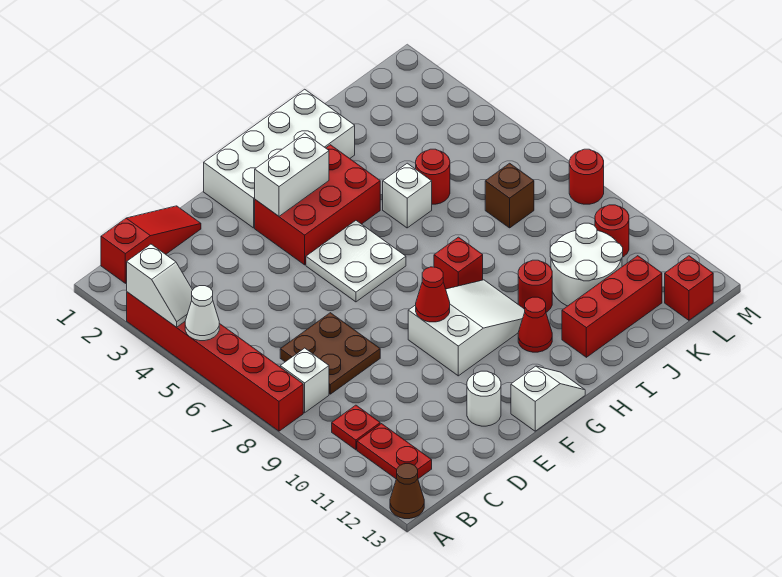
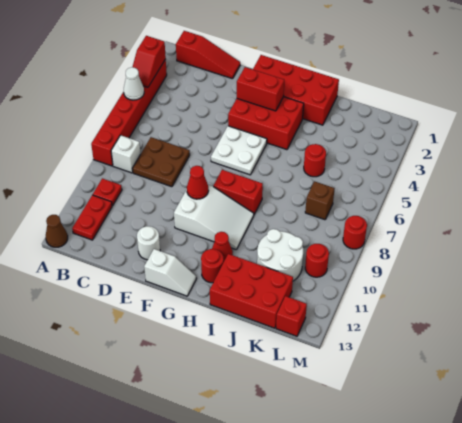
white slope A3:A4 level 2 top 3 -> red slope A3:A4 level 2 top 3
white brick F1:I2 level 1 -> red brick F1:I2 level 1
white brick F3:G3 level 2 -> red brick F3:G3 level 2
red brick H8 level 1 -> red brick G8:H8 level 1
white brick I5 level 1 -> none
red round brick I10 level 1 -> red round brick H12 level 1
red brick I12:K12 level 1 -> red brick I12:K13 level 1

